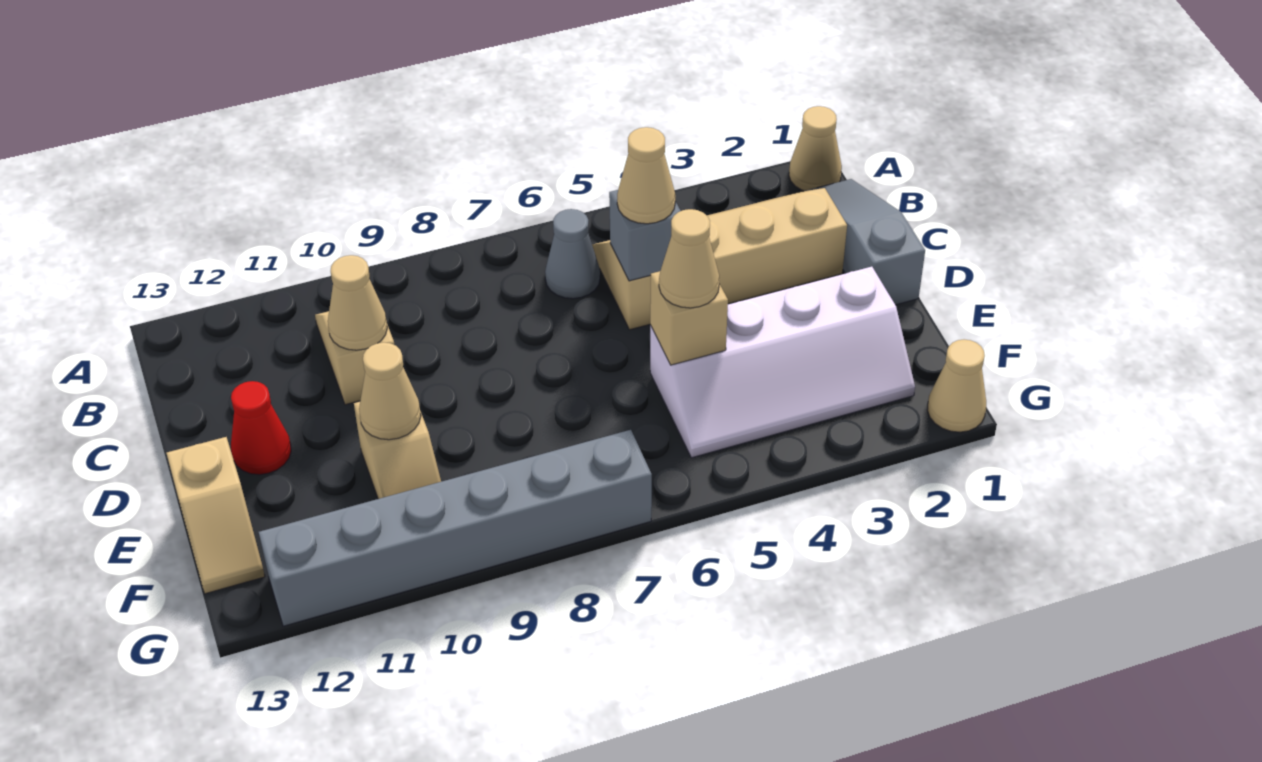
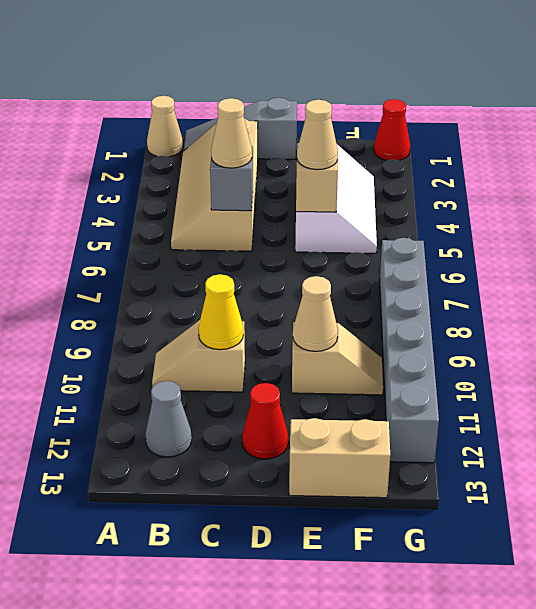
grey cone B6 level 1 -> grey cone B12 level 1
tan cone C10 level 2 -> yellow cone C10 level 2
white slope E2:F5 level 1 top E -> white slope E3:F5 level 1 top E
tan slope E13:F13 level 1 top E -> tan brick E13:F13 level 1
tan cone G1 level 1 -> red cone G1 level 1

